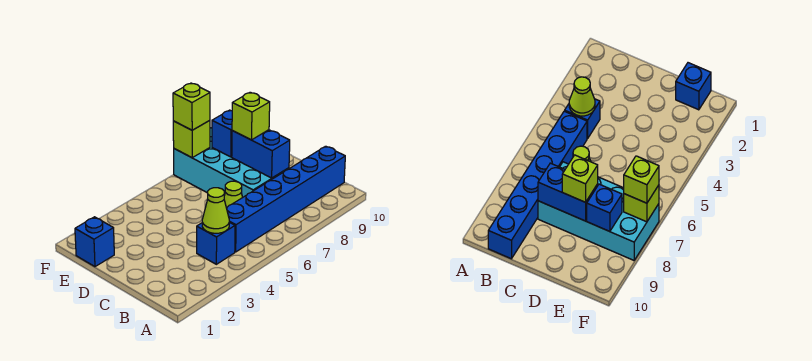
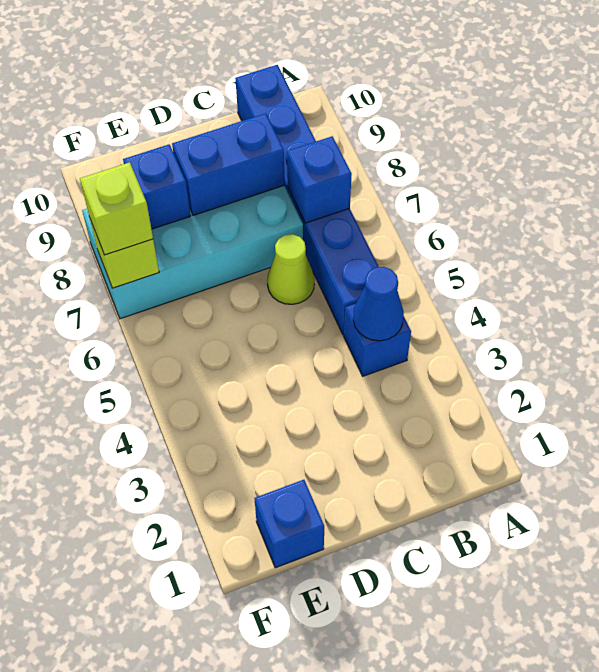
lime cone B4 level 2 -> blue cone B4 level 2
none -> blue brick B7 level 2
lime brick D8 level 3 -> none

